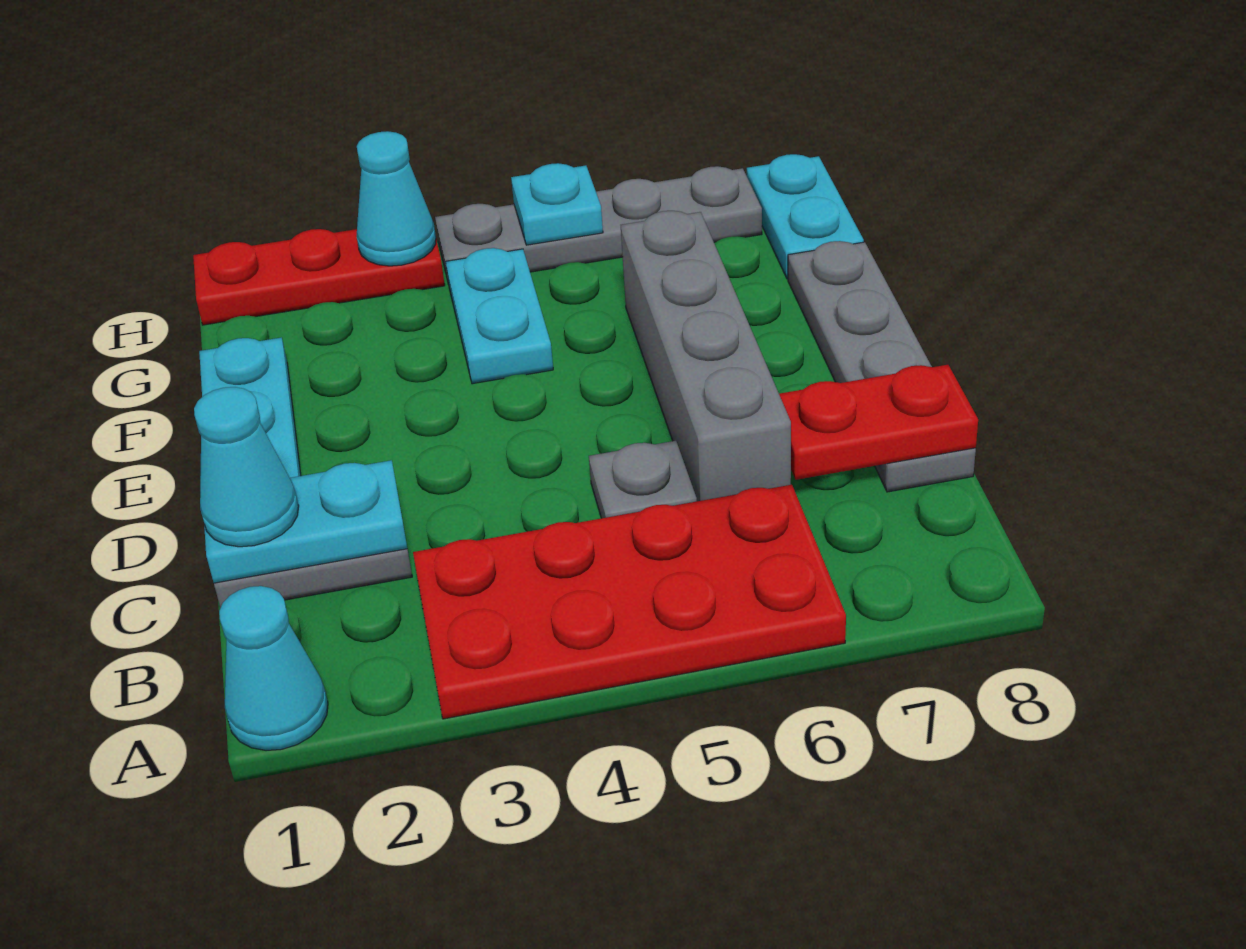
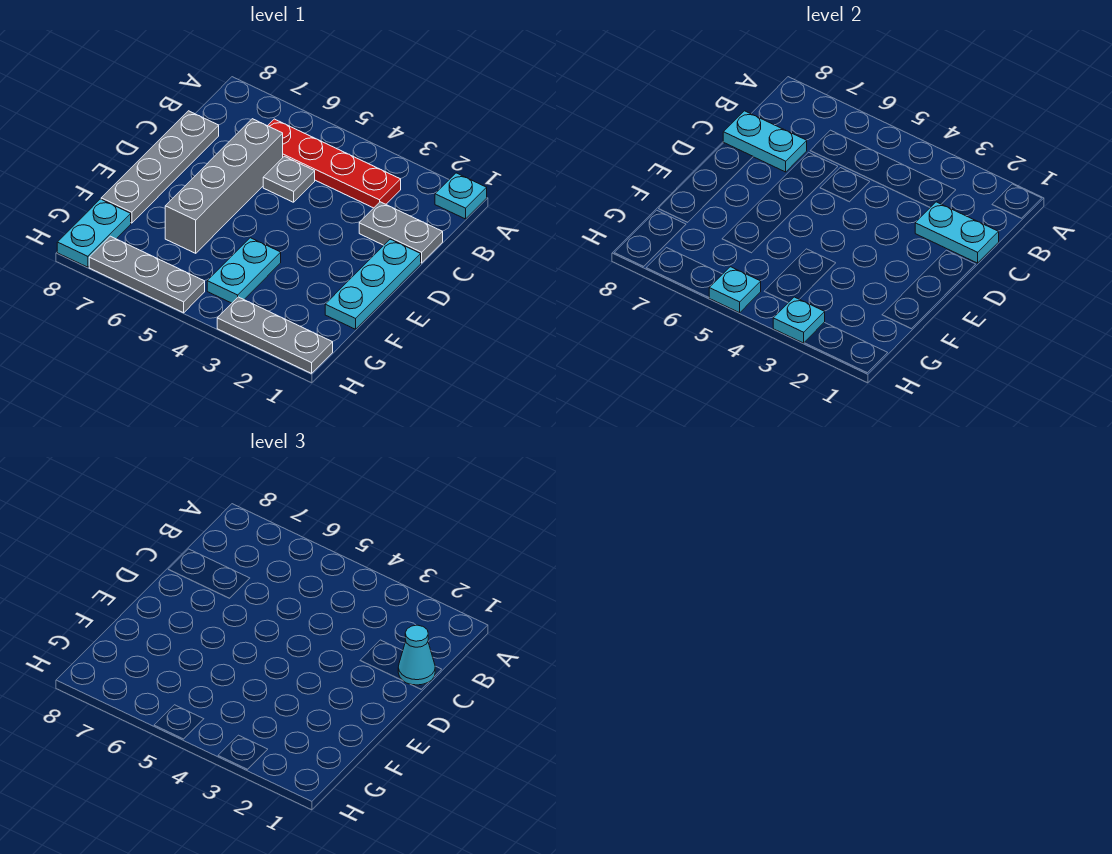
cyan cone A1 level 1 -> cyan plate A1 level 1
red plate A3:B6 level 1 -> red plate B3:B6 level 1
red plate C7:C8 level 2 -> cyan plate C7:C8 level 2
red plate H1:H3 level 1 -> grey plate H1:H3 level 1
cyan cone H3 level 2 -> cyan plate H3 level 2
grey plate H4:H7 level 1 -> grey plate H5:H7 level 1

